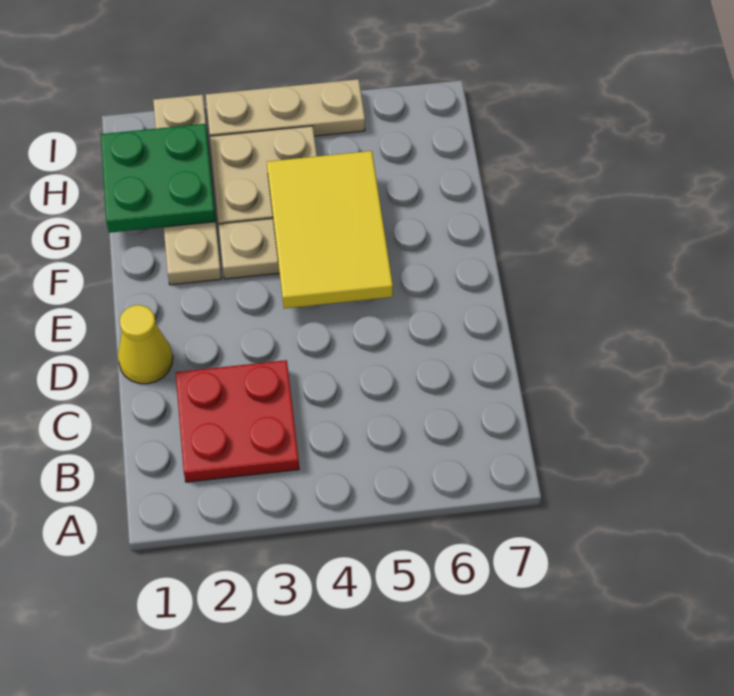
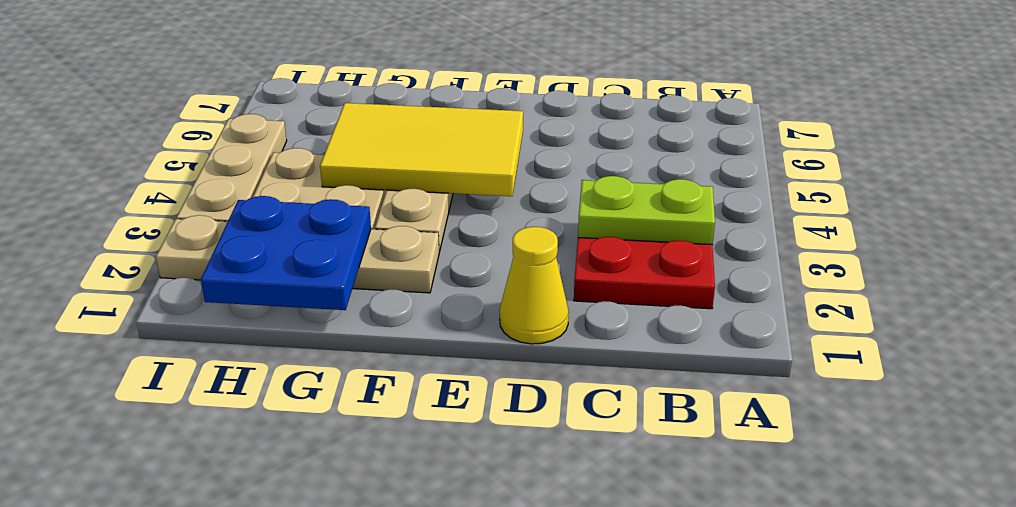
none -> lime plate B3:C3 level 2
green plate G1:H2 level 2 -> blue plate G1:H2 level 2

